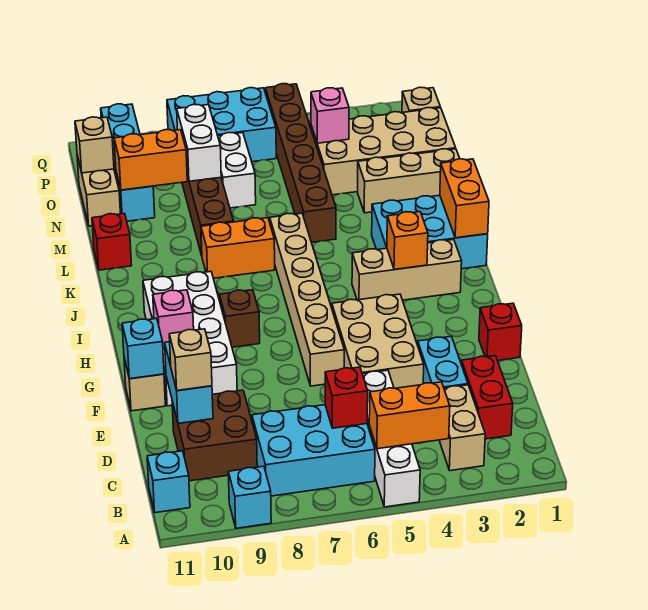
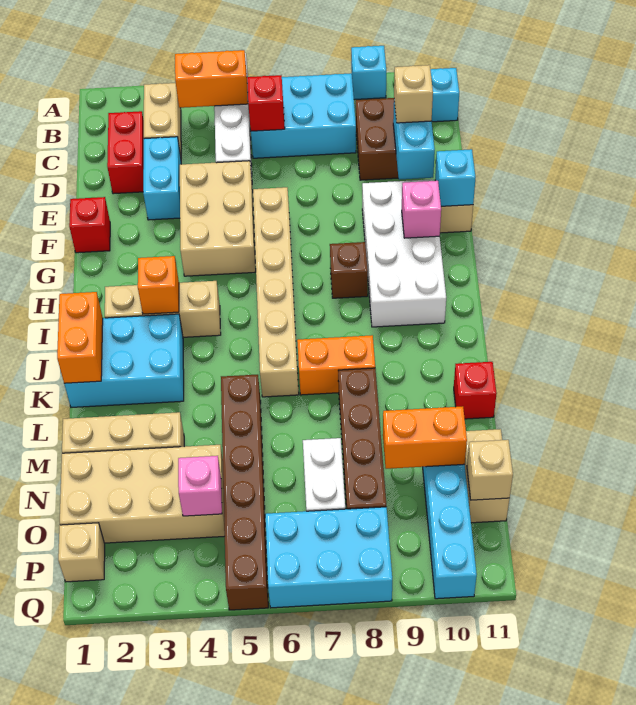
white brick N8:O8 level 2 -> none

